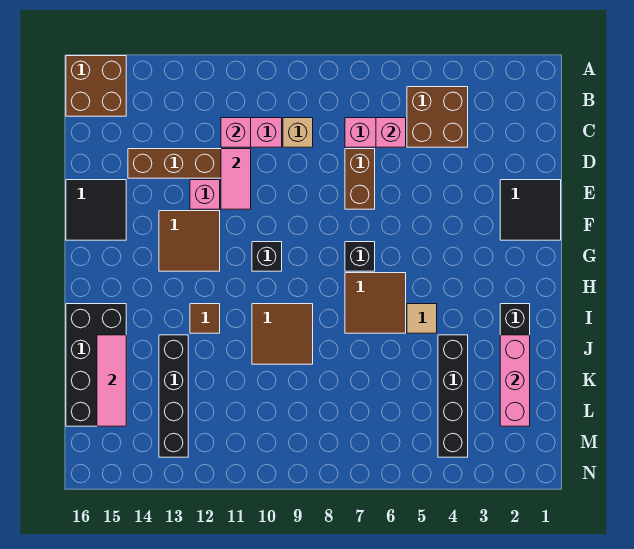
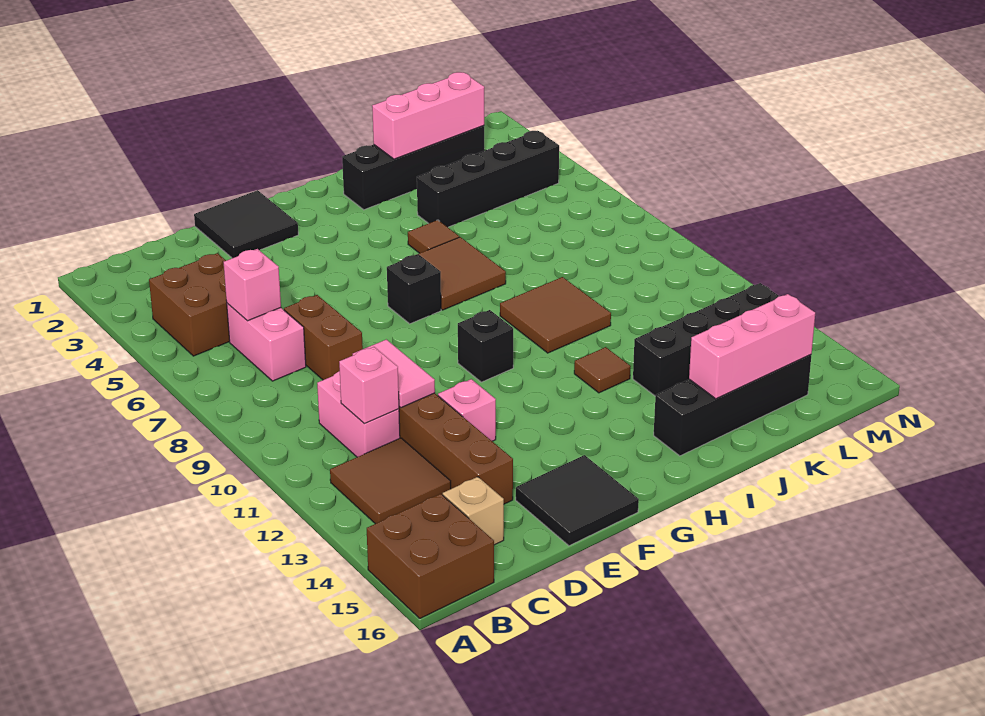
tan brick C9 level 1 -> tan brick C15 level 1
brown brick D7:E7 level 1 -> brown brick D7:D8 level 1
pink tile D11:E11 level 2 -> pink tile D10:D11 level 2
brown tile F12:G13 level 1 -> brown tile B12:C13 level 1
tan tile I5 level 1 -> brown tile I5 level 1
black brick I15:L16 level 1 -> black brick I15:L15 level 1
pink tile J15:L15 level 2 -> pink brick J15:L15 level 2

